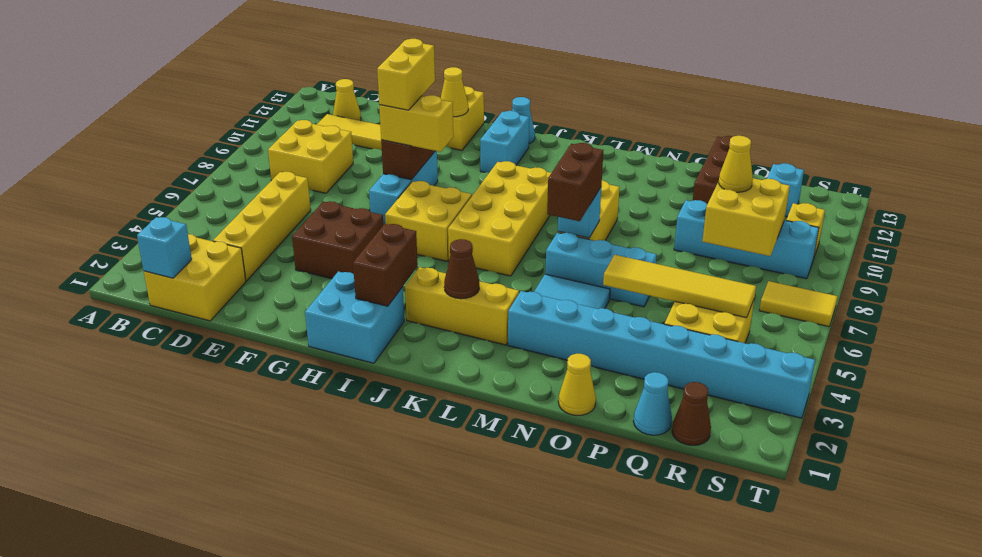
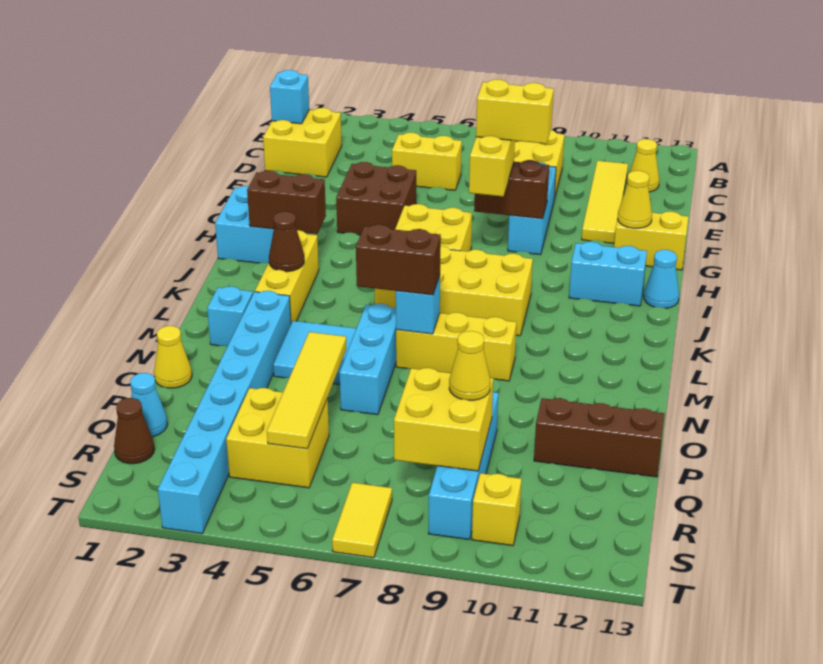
yellow brick D3:D6 level 1 -> yellow brick D5:D6 level 1
cyan brick G7:G9 level 1 -> cyan brick E9:G9 level 1
cyan brick R12 level 1 -> cyan brick M2 level 1

